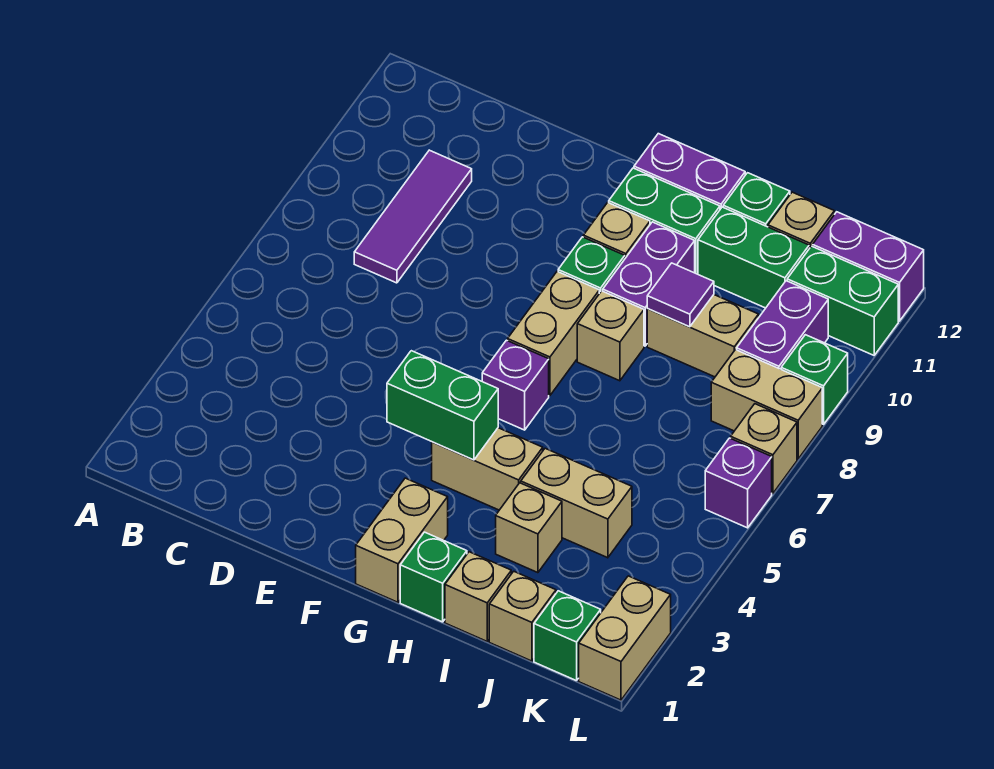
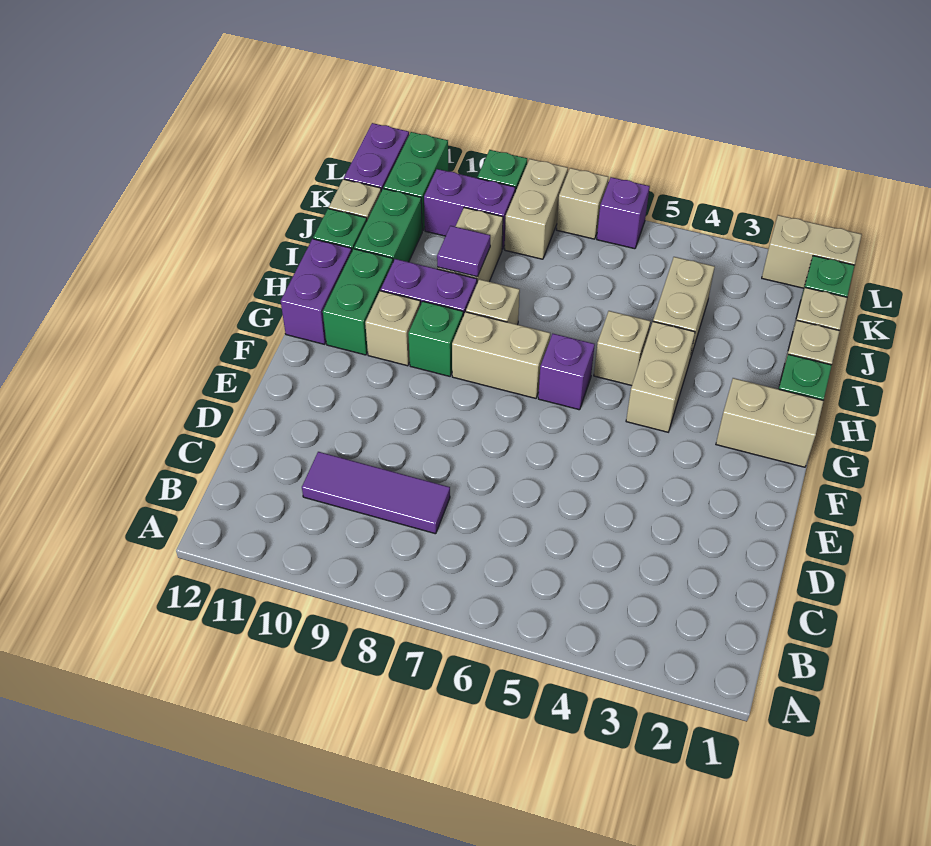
green brick F4:G4 level 2 -> none
tan brick I3 level 1 -> tan brick H5 level 1

